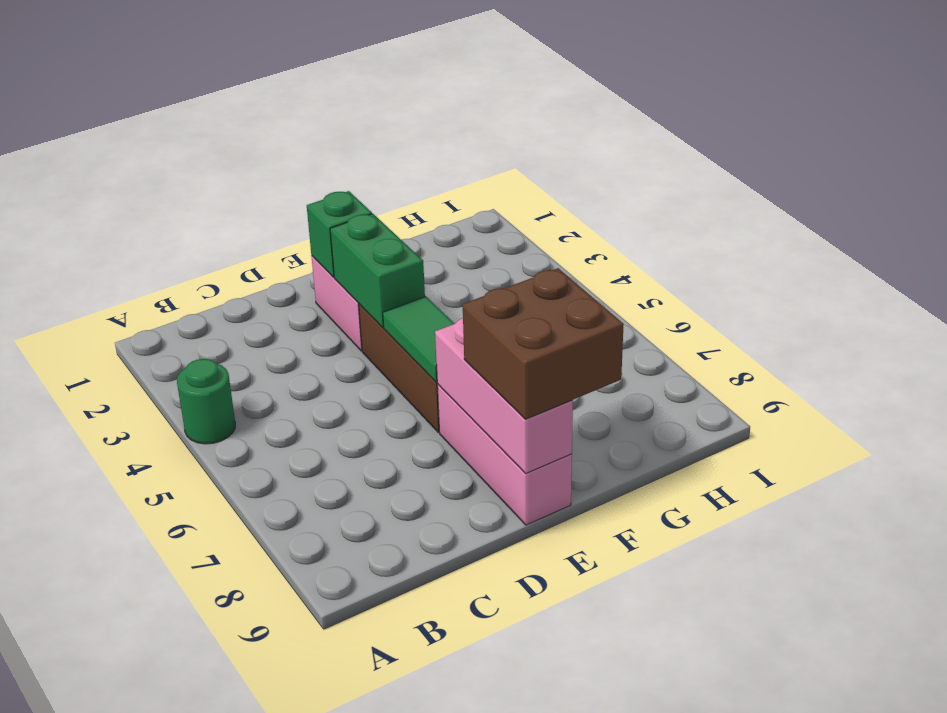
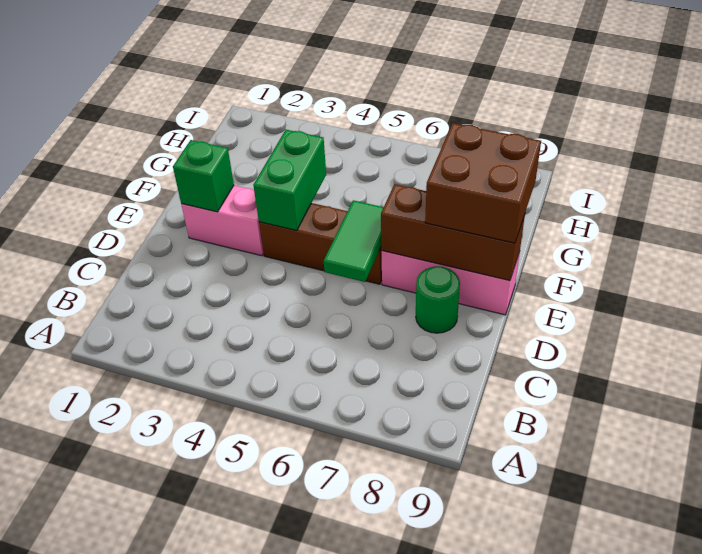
green round brick A4 level 1 -> green round brick D8 level 1
green brick E3:E4 level 2 -> green brick E4:F4 level 2
green tile E5:E6 level 2 -> green tile D6:E6 level 2
pink brick E7:E9 level 2 -> brown brick E7:E9 level 2

